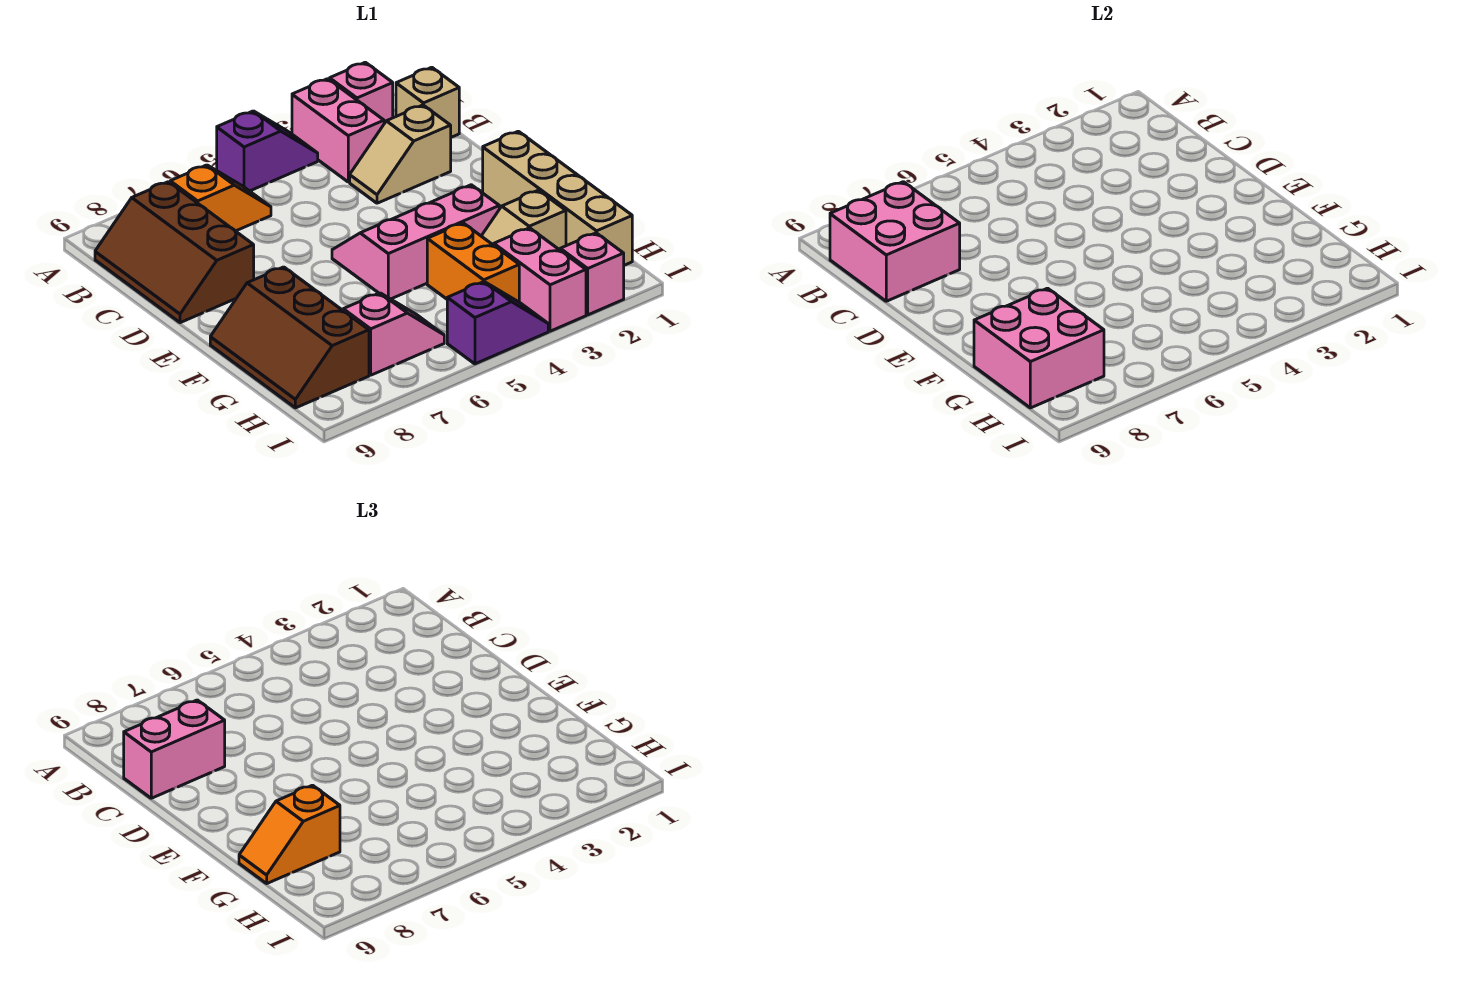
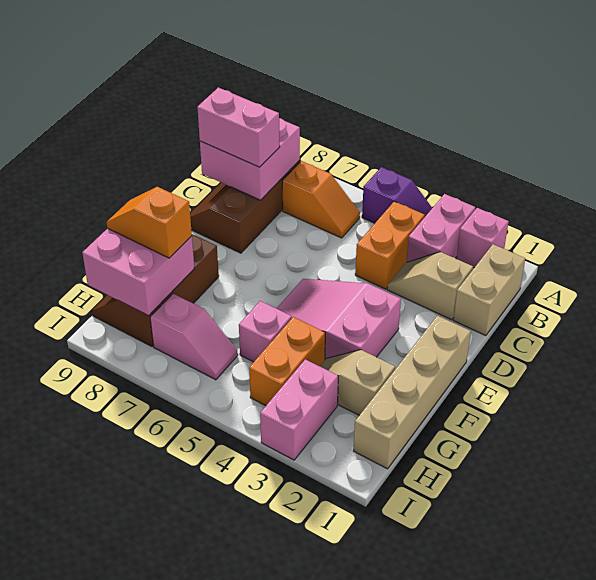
tan brick B1 level 1 -> tan brick B1:C1 level 1
none -> orange brick B4:C4 level 1
pink slope E3:F5 level 1 top F -> pink slope E3:F5 level 1 top 3
pink brick I2 level 1 -> pink brick G5 level 1
purple slope I4:I5 level 1 top 5 -> none

